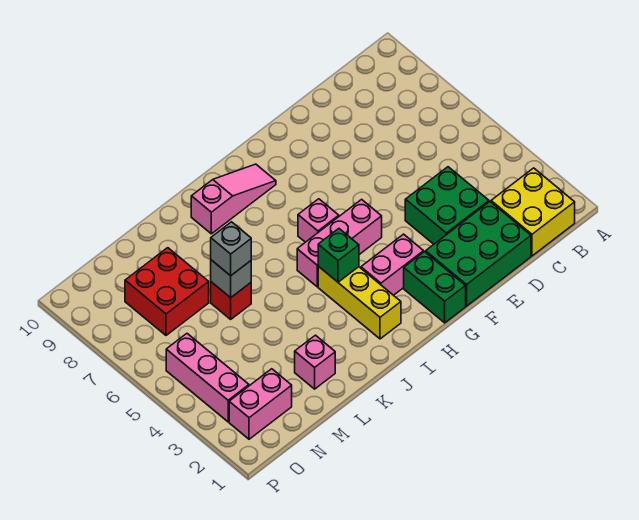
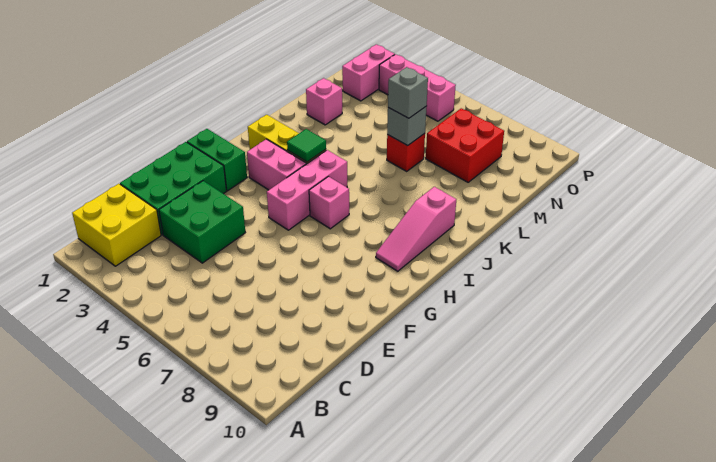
pink brick G3:H3 level 1 -> pink brick H3:H4 level 1
green brick I4 level 2 -> green tile I4 level 2

